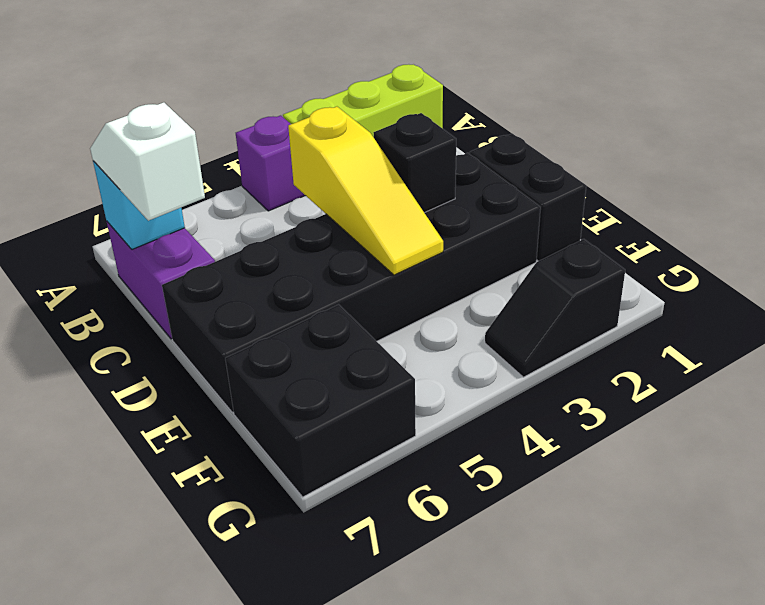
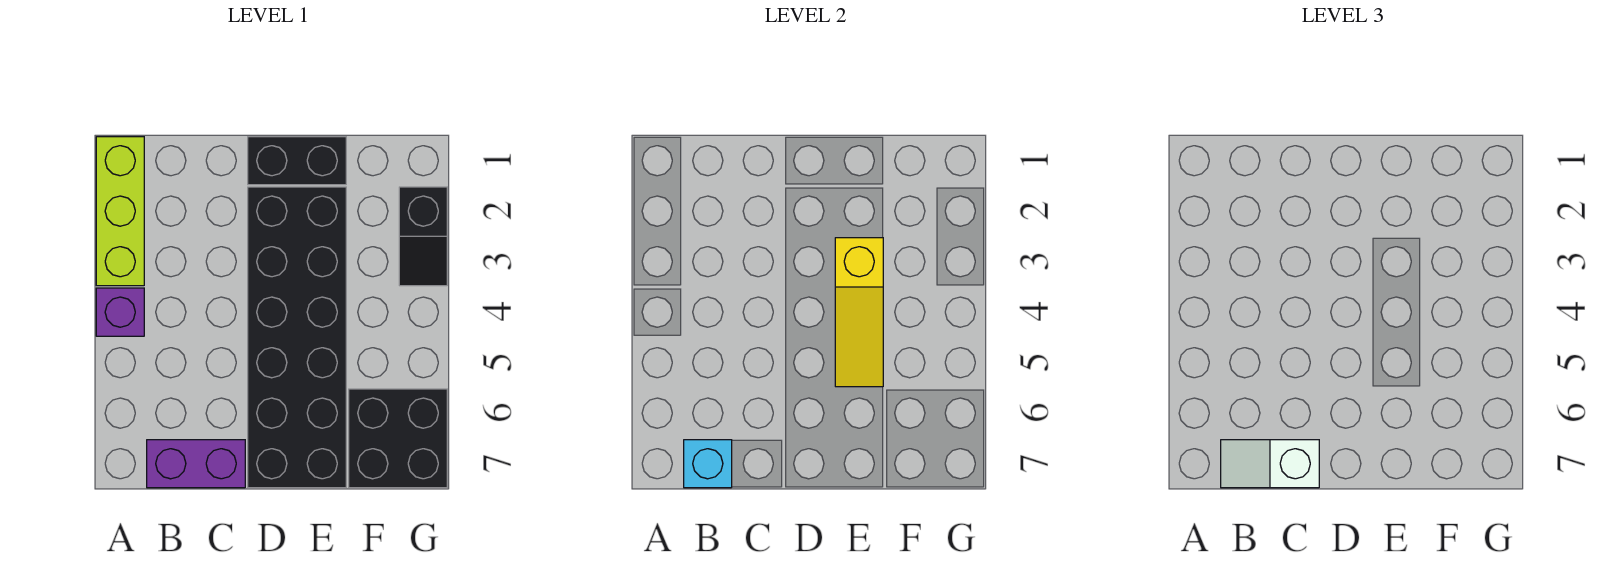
yellow slope C4:E4 level 2 top C -> yellow slope E3:E5 level 2 top 3
black brick D3 level 2 -> none

